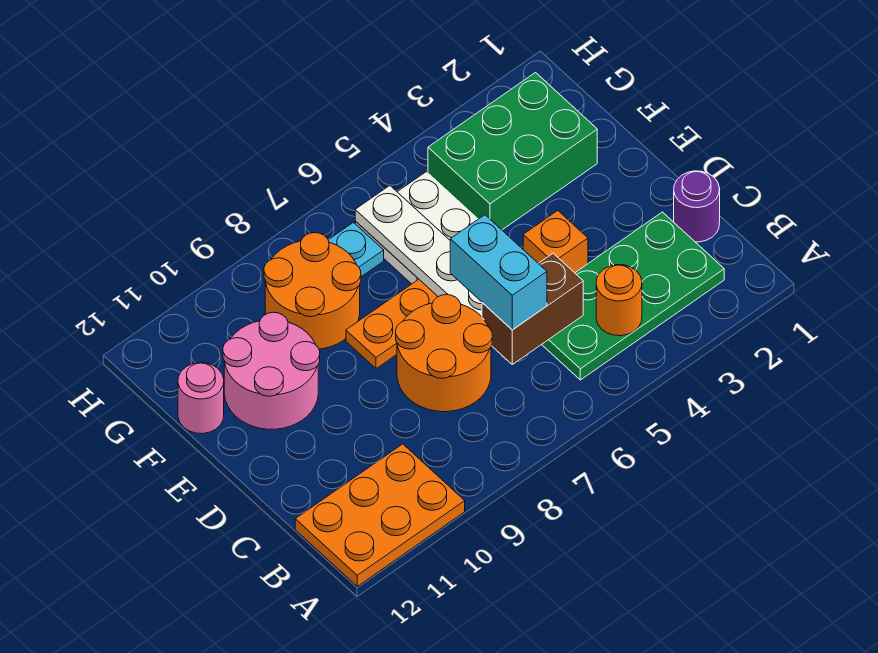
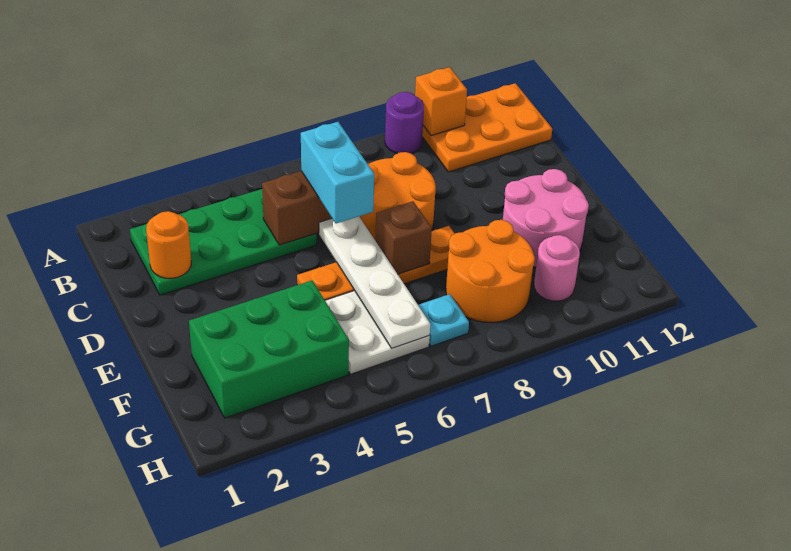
orange round brick B4 level 2 -> orange round brick C2 level 2
purple round brick C1 level 1 -> purple round brick A9 level 1
orange brick D4 level 1 -> orange brick A10 level 2
none -> brown brick E7 level 2
pink round brick F12 level 1 -> pink round brick G10 level 1

